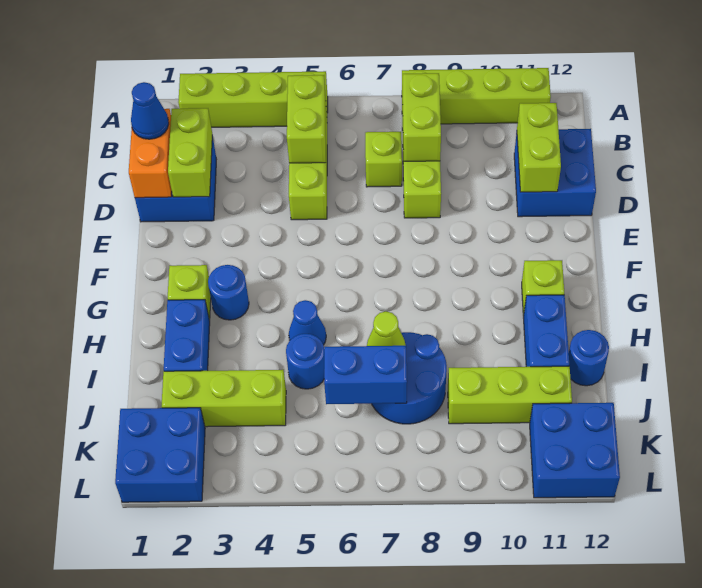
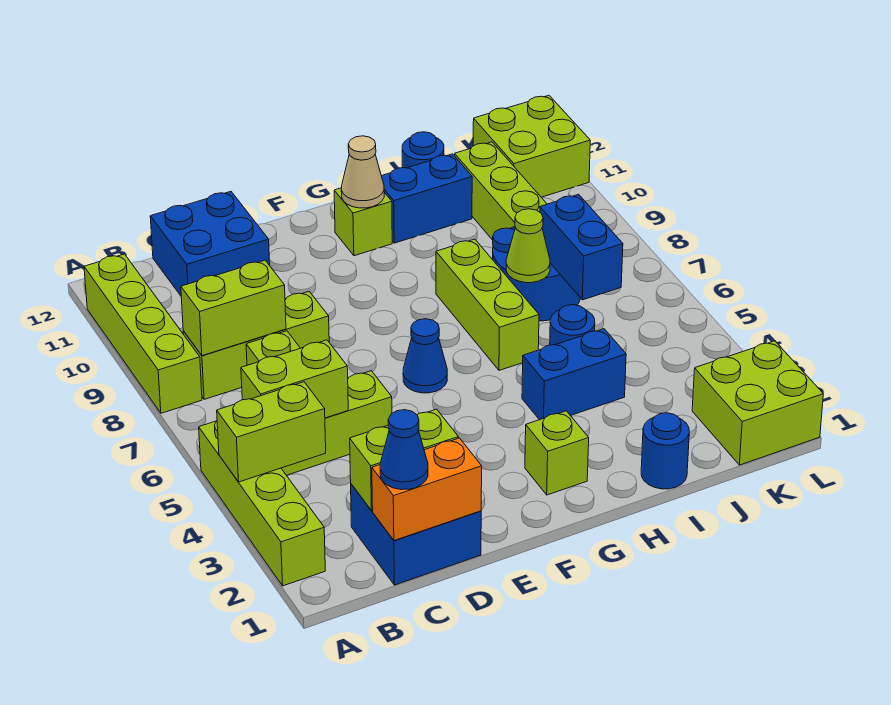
lime brick C11:D11 level 2 -> lime brick A4:B4 level 2
blue round brick G3 level 1 -> blue round brick I1 level 1
none -> tan cone G11 level 2
blue brick H2:I2 level 1 -> blue brick H4:I4 level 1
blue cone H5 level 1 -> blue cone F6 level 1
lime brick J2:J4 level 1 -> lime brick H6:H8 level 1
blue brick K1:L2 level 1 -> lime brick K1:L2 level 1
blue brick K11:L12 level 1 -> lime brick K11:L12 level 1

